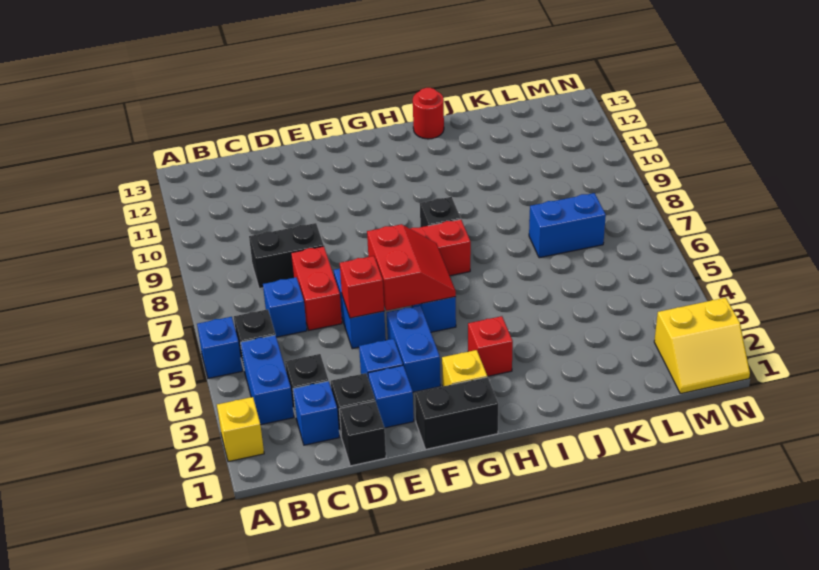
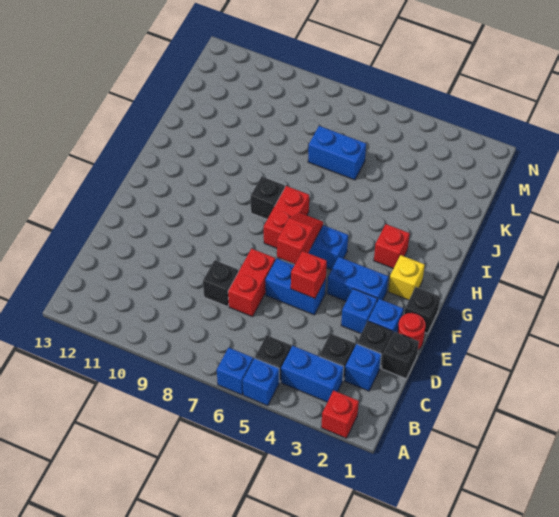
yellow brick A2 level 1 -> red brick A2 level 1
blue brick C6 level 1 -> blue brick A6 level 1
black brick C8:D8 level 1 -> black brick D8 level 1
red brick D6:D7 level 1 -> red brick D7:E7 level 1
black brick F1:G1 level 1 -> black brick F1 level 1
red slope F5:G6 level 2 top F -> red slope F6:G6 level 2 top F
red round brick I13 level 1 -> red round brick E1 level 1
blue brick K7:L7 level 1 -> blue brick K6:K7 level 1
yellow slope M1:N2 level 1 top 2 -> none

